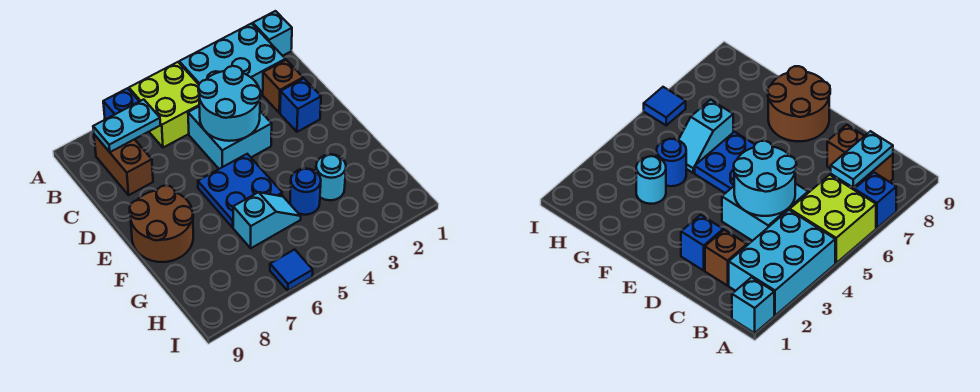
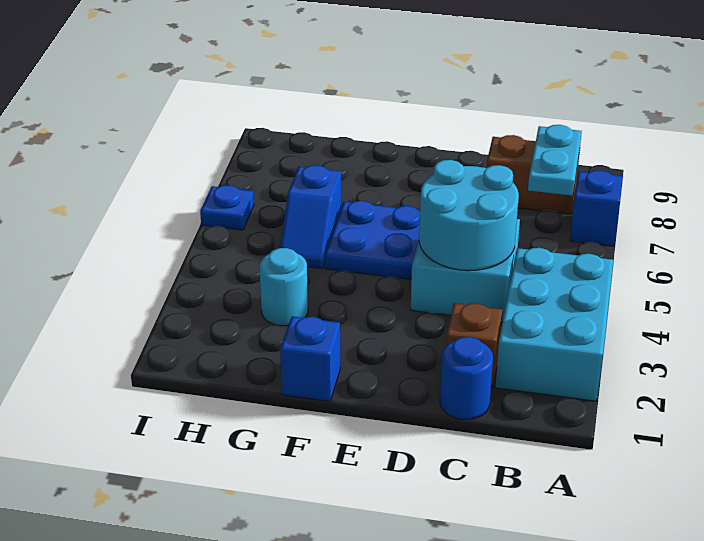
cyan brick A1 level 1 -> none
lime brick A5:B6 level 1 -> none
blue brick D2 level 1 -> blue brick F1 level 1
brown round brick E8:F9 level 1 -> none
blue round brick G4 level 1 -> blue round brick C1 level 1
cyan slope G5:G6 level 1 top 6 -> blue slope G5:G6 level 1 top 6
blue tile I6 level 1 -> blue plate I6 level 1

